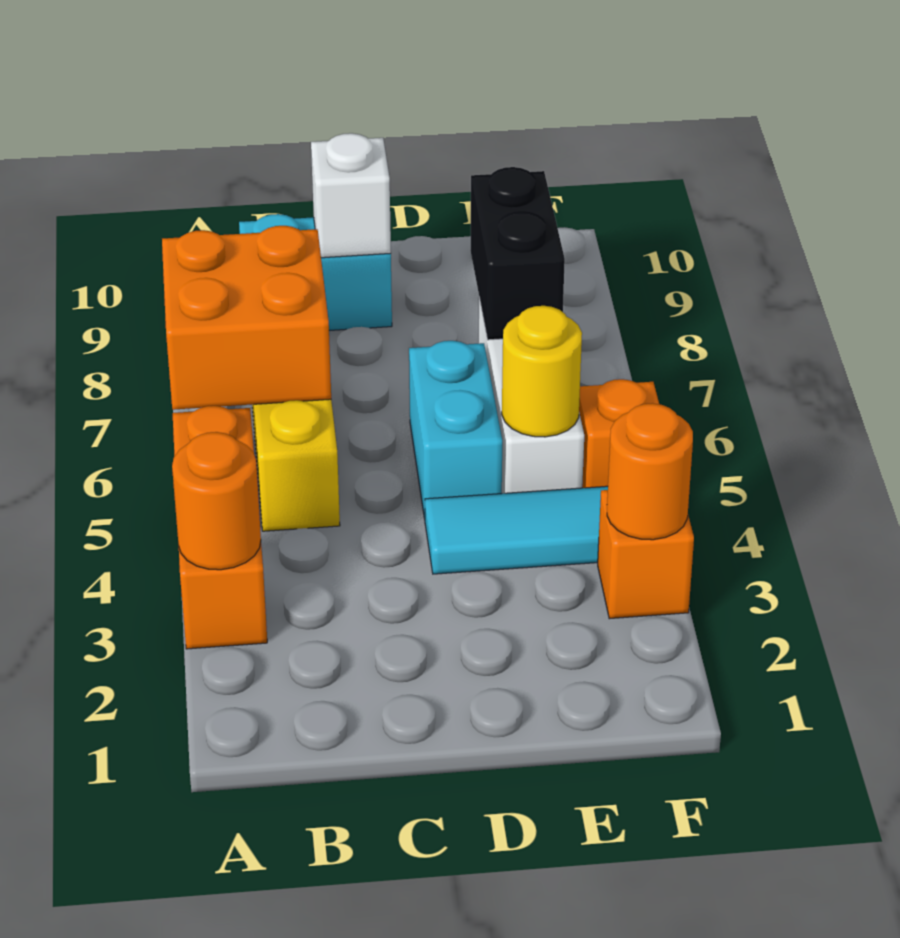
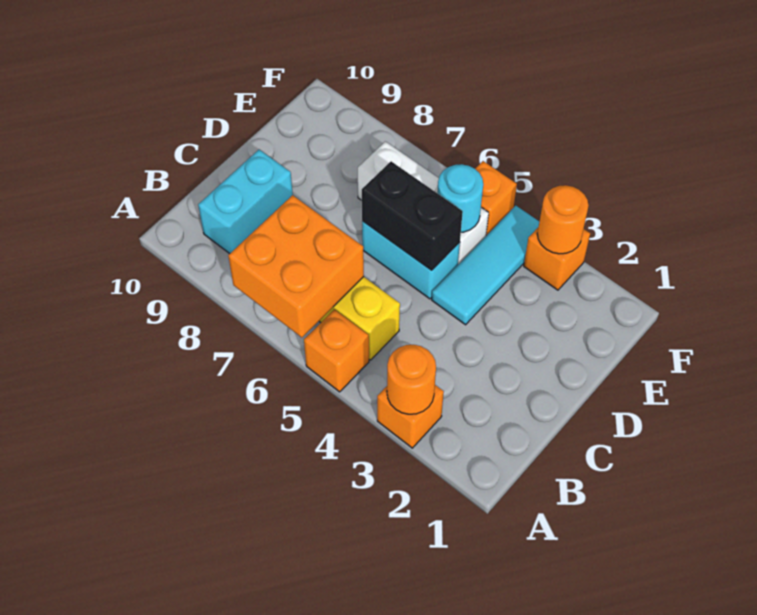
white brick C9 level 2 -> none
yellow round brick E5 level 2 -> cyan round brick E5 level 2
black brick E7:E8 level 2 -> black brick D5:D6 level 2

